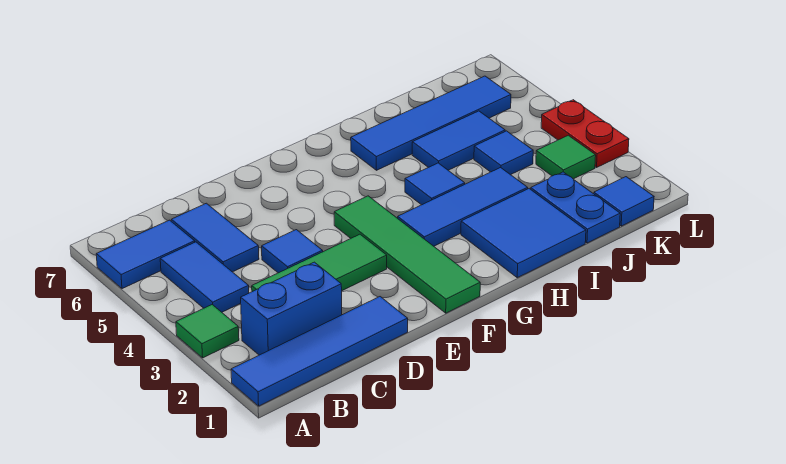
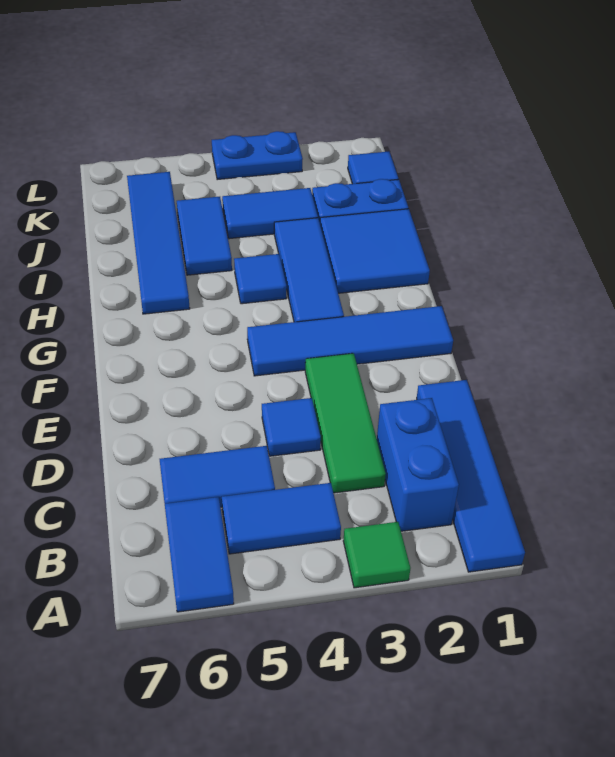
green tile F1:F4 level 1 -> blue tile F1:F4 level 1
blue tile J4 level 1 -> blue tile J3:J4 level 1
green tile K3 level 1 -> none
red plate L3:L4 level 1 -> blue plate L3:L4 level 1

